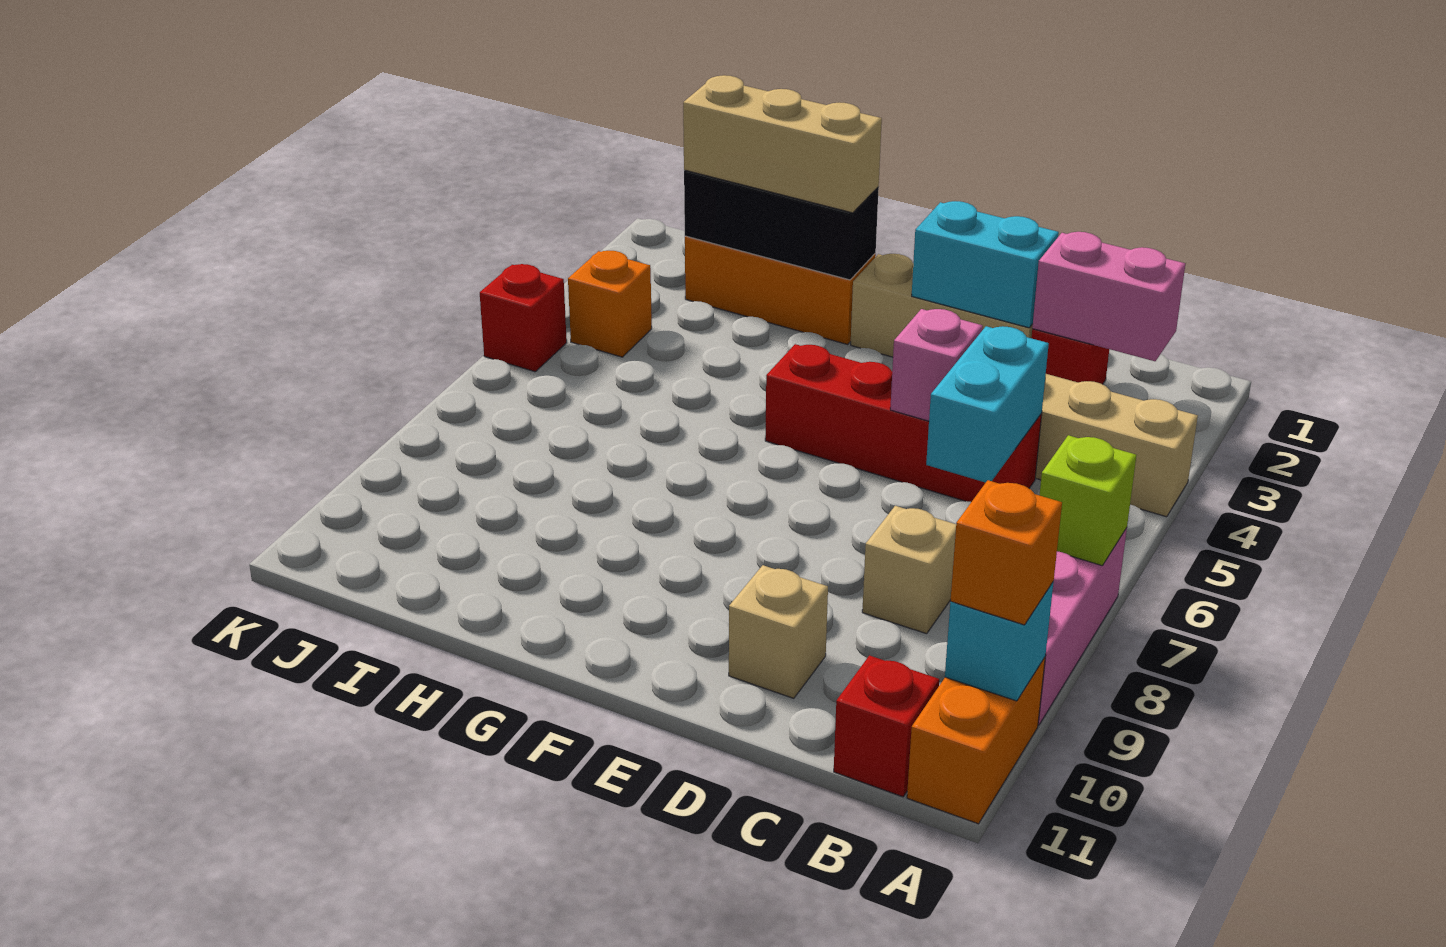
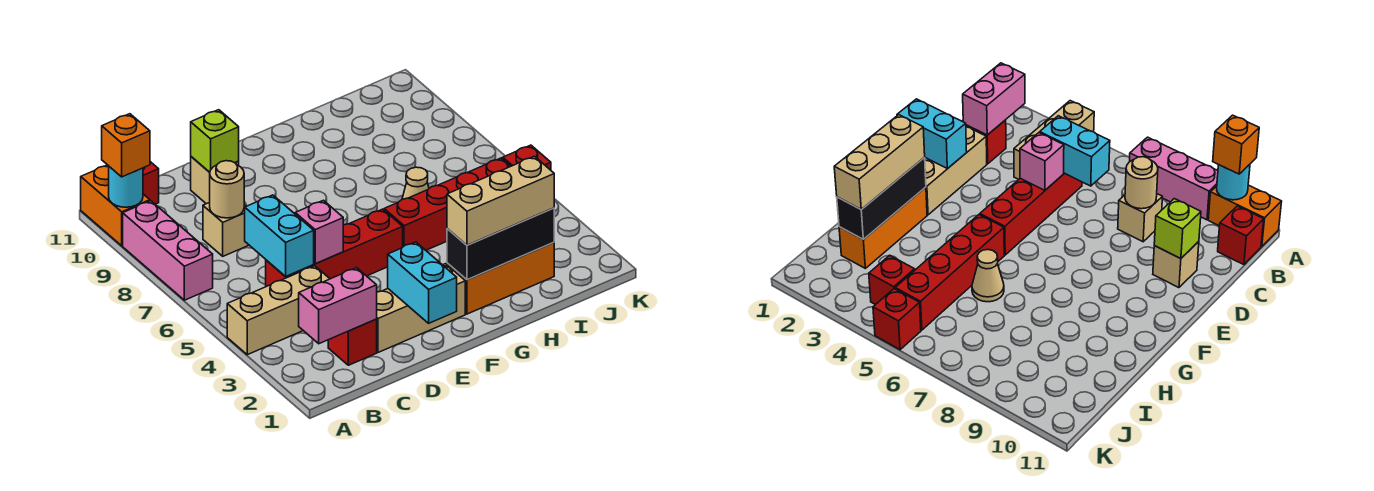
lime brick A7 level 2 -> lime brick D10 level 2
cyan brick A10 level 2 -> cyan round brick A10 level 2
none -> tan round brick C8 level 2
cyan brick D2:E2 level 2 -> cyan brick E1:E2 level 2
none -> red brick G5:J5 level 1
none -> tan cone H6 level 1
orange brick J4 level 1 -> red brick J4 level 1

